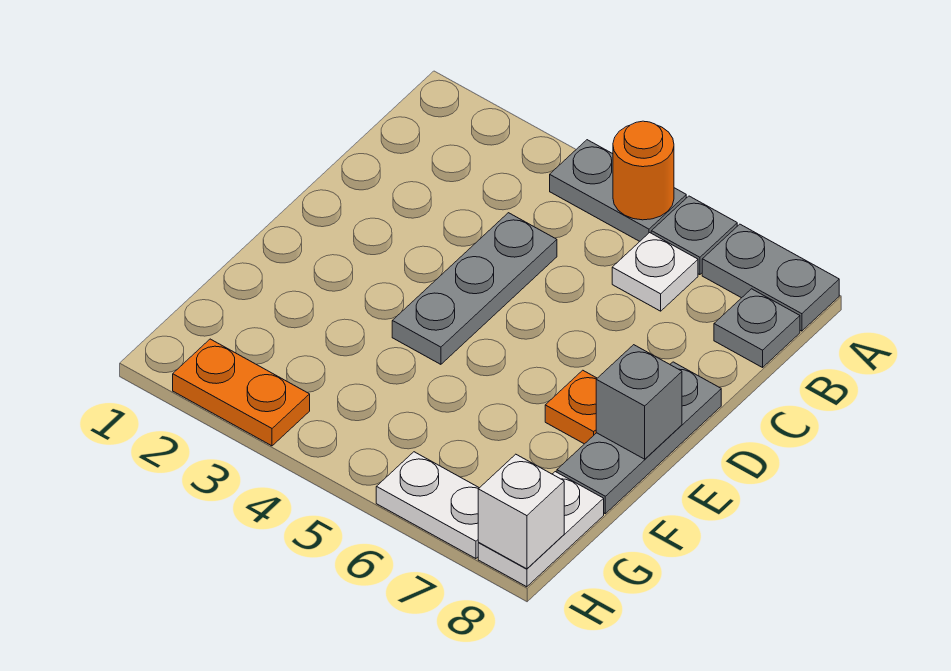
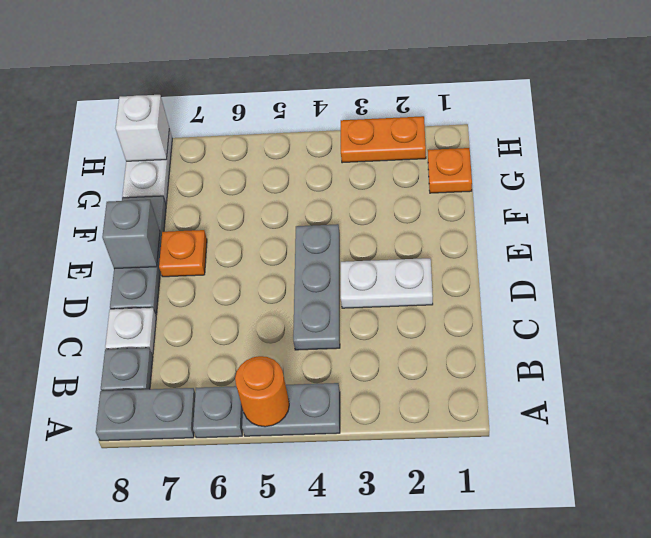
white plate B6 level 1 -> white plate C8 level 1
none -> orange plate G1 level 1
white plate H6:H7 level 1 -> white plate D2:D3 level 1

